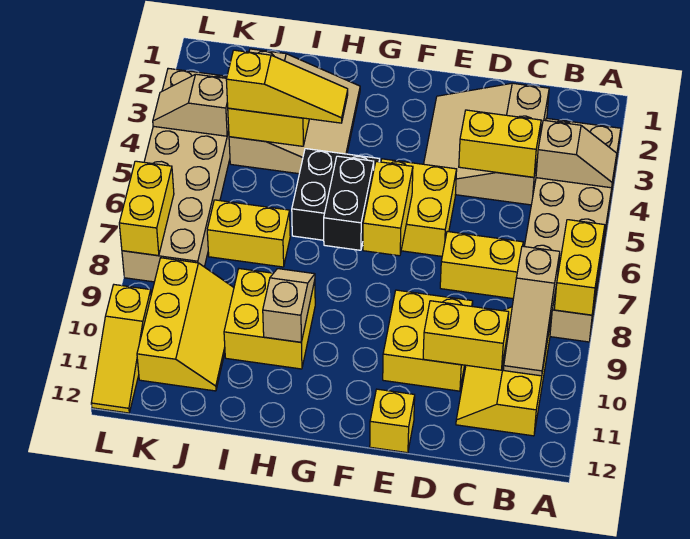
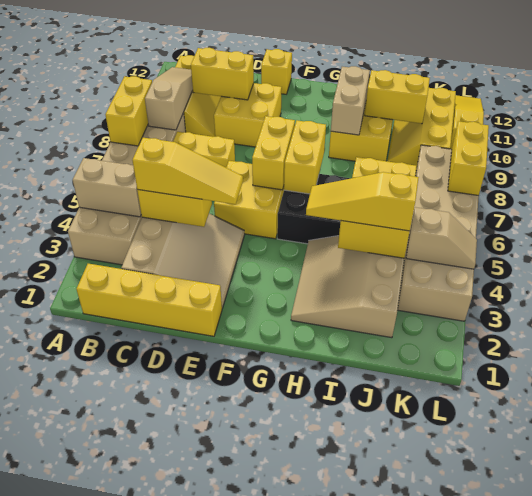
tan slope A4:B4 level 2 top B -> tan brick A4:B4 level 2
none -> yellow brick B1:E1 level 1
none -> yellow slope C4:E4 level 3 top C
black brick G6:G7 level 2 -> yellow brick G6:G7 level 2
tan slope H9:H10 level 2 top 10 -> tan brick H9:H10 level 2
none -> yellow brick I10:J10 level 2

